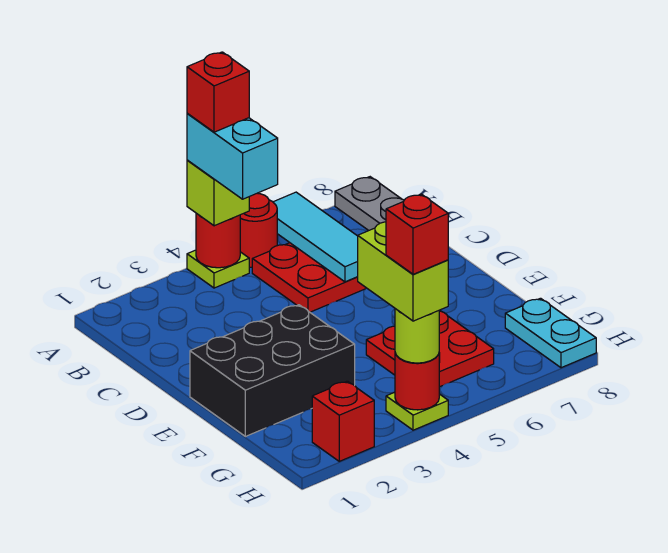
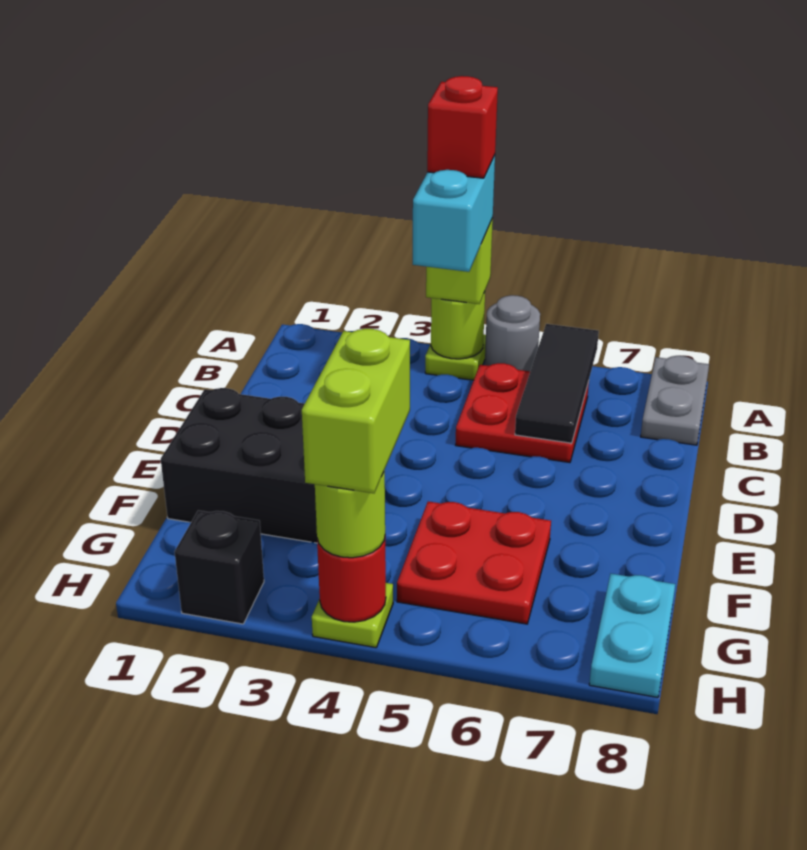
red round brick A4 level 2 -> lime round brick A4 level 2
red round brick A5 level 1 -> grey round brick A5 level 1
cyan tile A6:C6 level 2 -> black tile A6:C6 level 2
red brick H2 level 1 -> black brick H2 level 1
red brick H4 level 5 -> none

